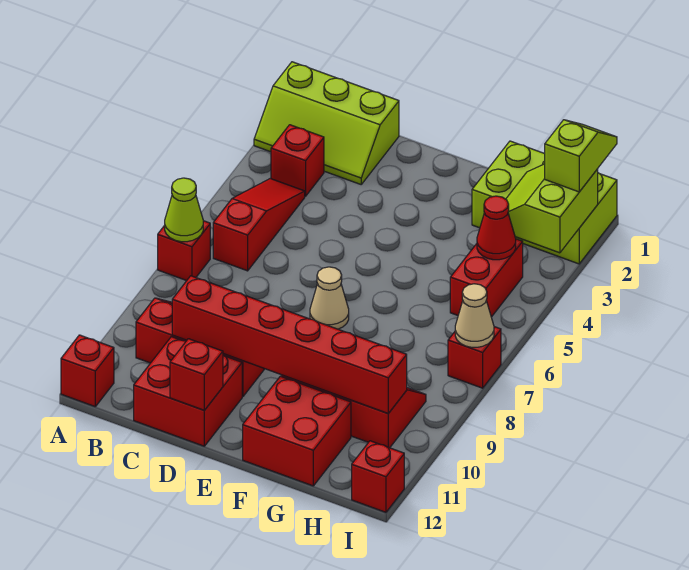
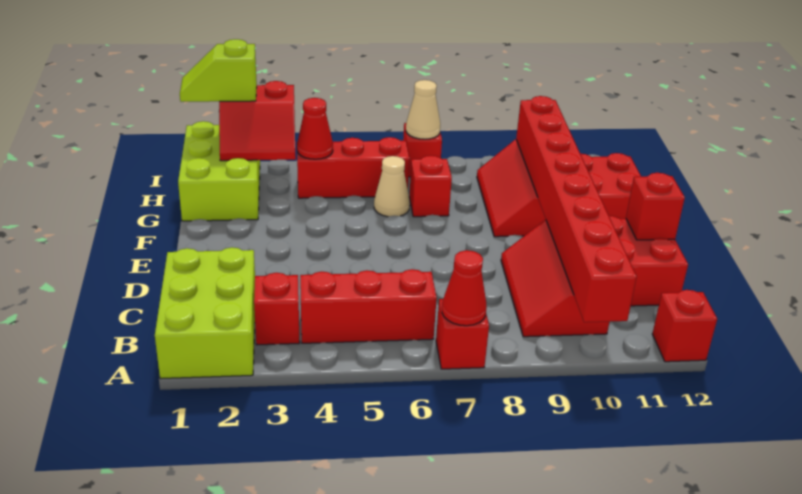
lime slope A1:C2 level 1 top 1 -> lime brick A1:C2 level 1
lime cone A7 level 2 -> red cone A7 level 2
red slope B4:B6 level 1 top 6 -> red brick B4:B6 level 1
red brick C10:H10 level 2 -> red brick A10:H10 level 2
tan cone E7 level 1 -> tan cone G6 level 1
lime slope H2:I3 level 2 top I -> red slope H2:I3 level 2 top I
red brick H4:H5 level 1 -> red brick H4:H6 level 1
red brick I12 level 1 -> red brick G7 level 1

